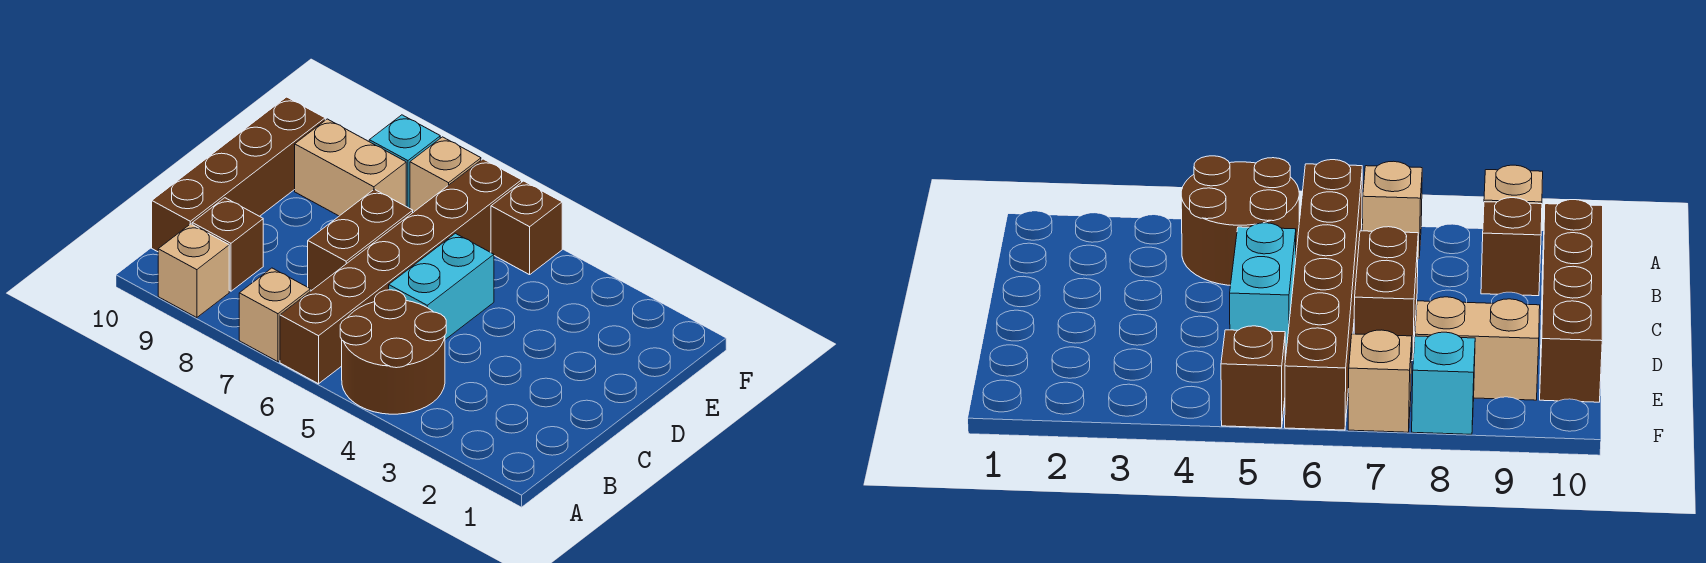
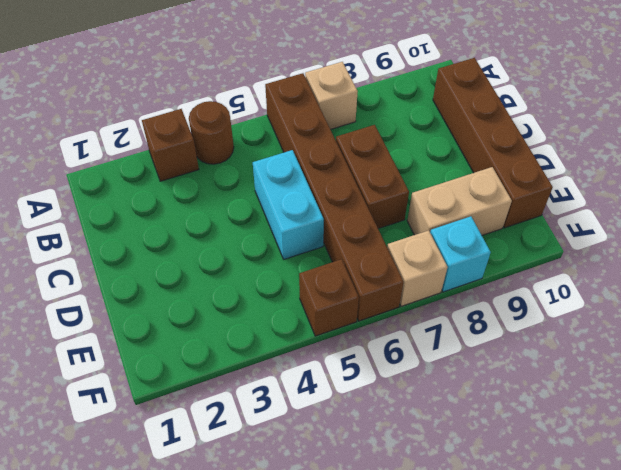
brown round brick A4:B5 level 1 -> brown round brick A4 level 1
tan brick A9 level 1 -> none
brown brick B9 level 1 -> brown brick A3 level 1

